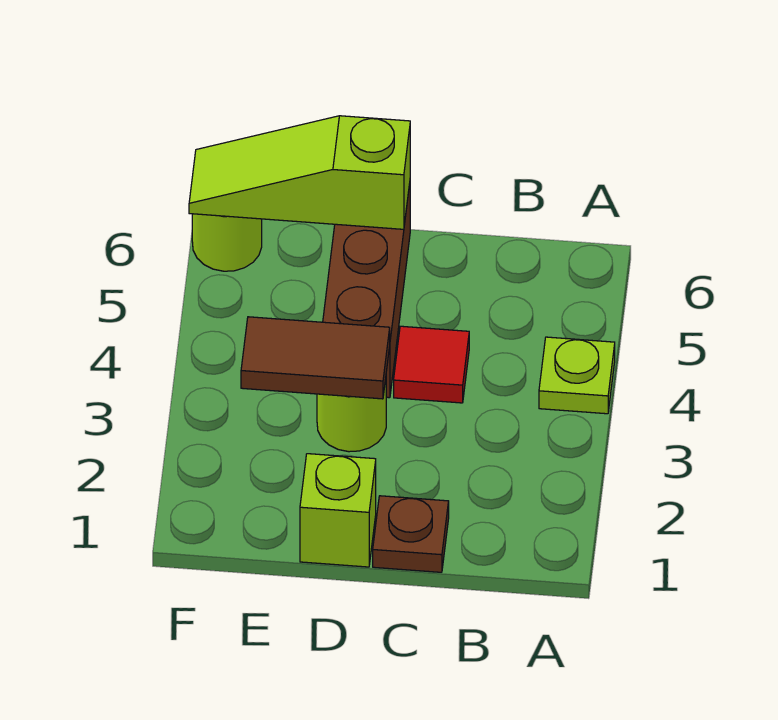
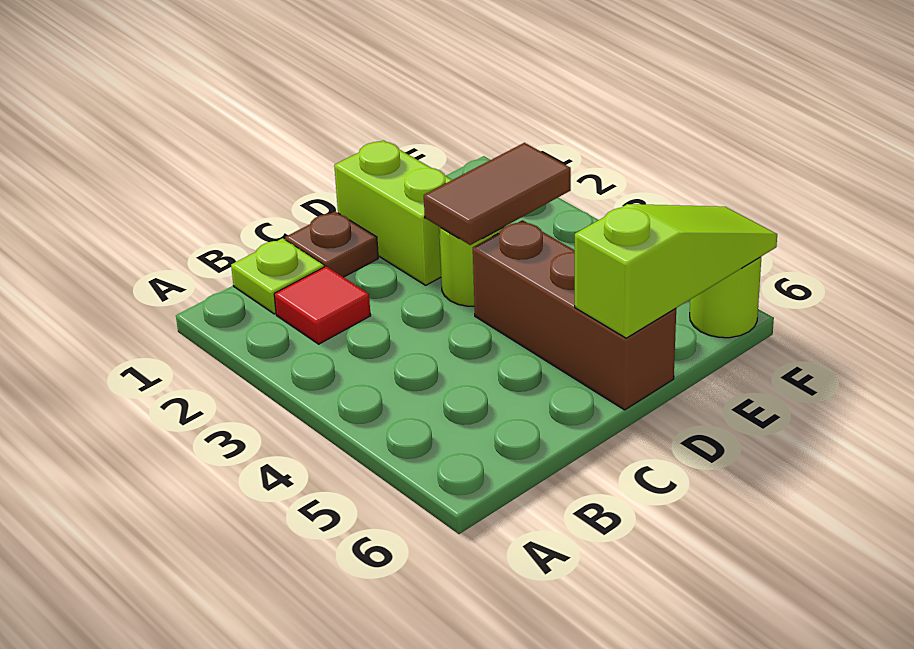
lime plate A4 level 1 -> lime plate B1 level 1
red tile C4 level 1 -> red tile B2 level 1
lime brick D1 level 1 -> lime brick D1:D2 level 1

